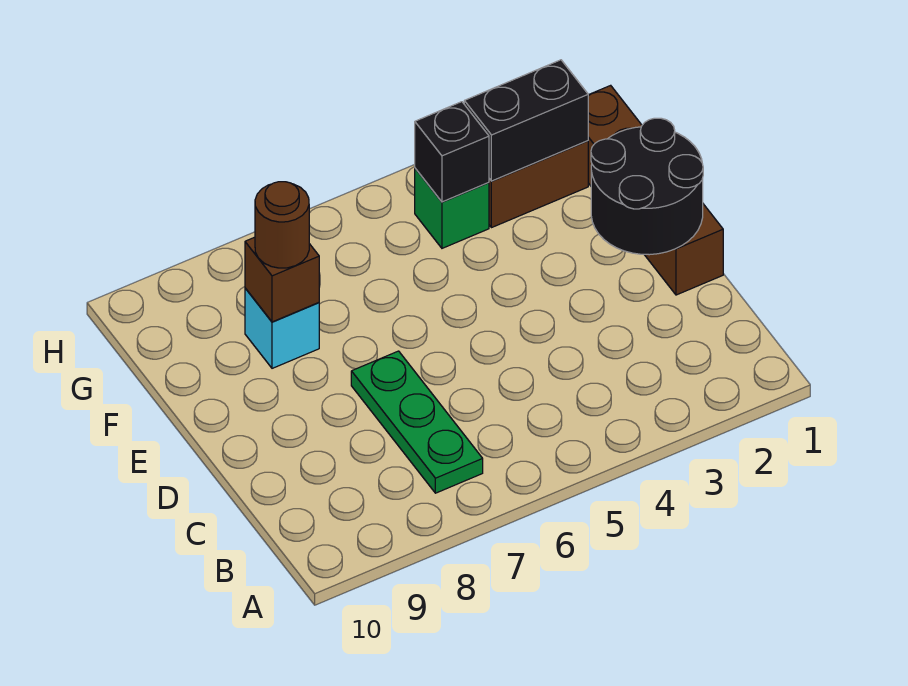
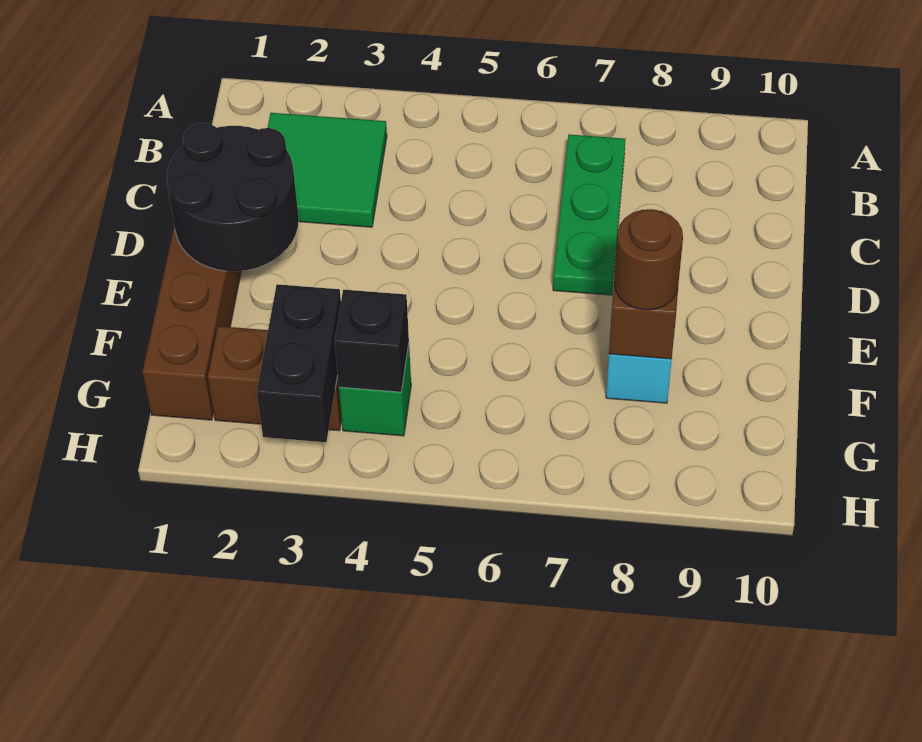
none -> green tile B2:C3 level 1
black brick G2:G3 level 2 -> black brick G3:H3 level 2

